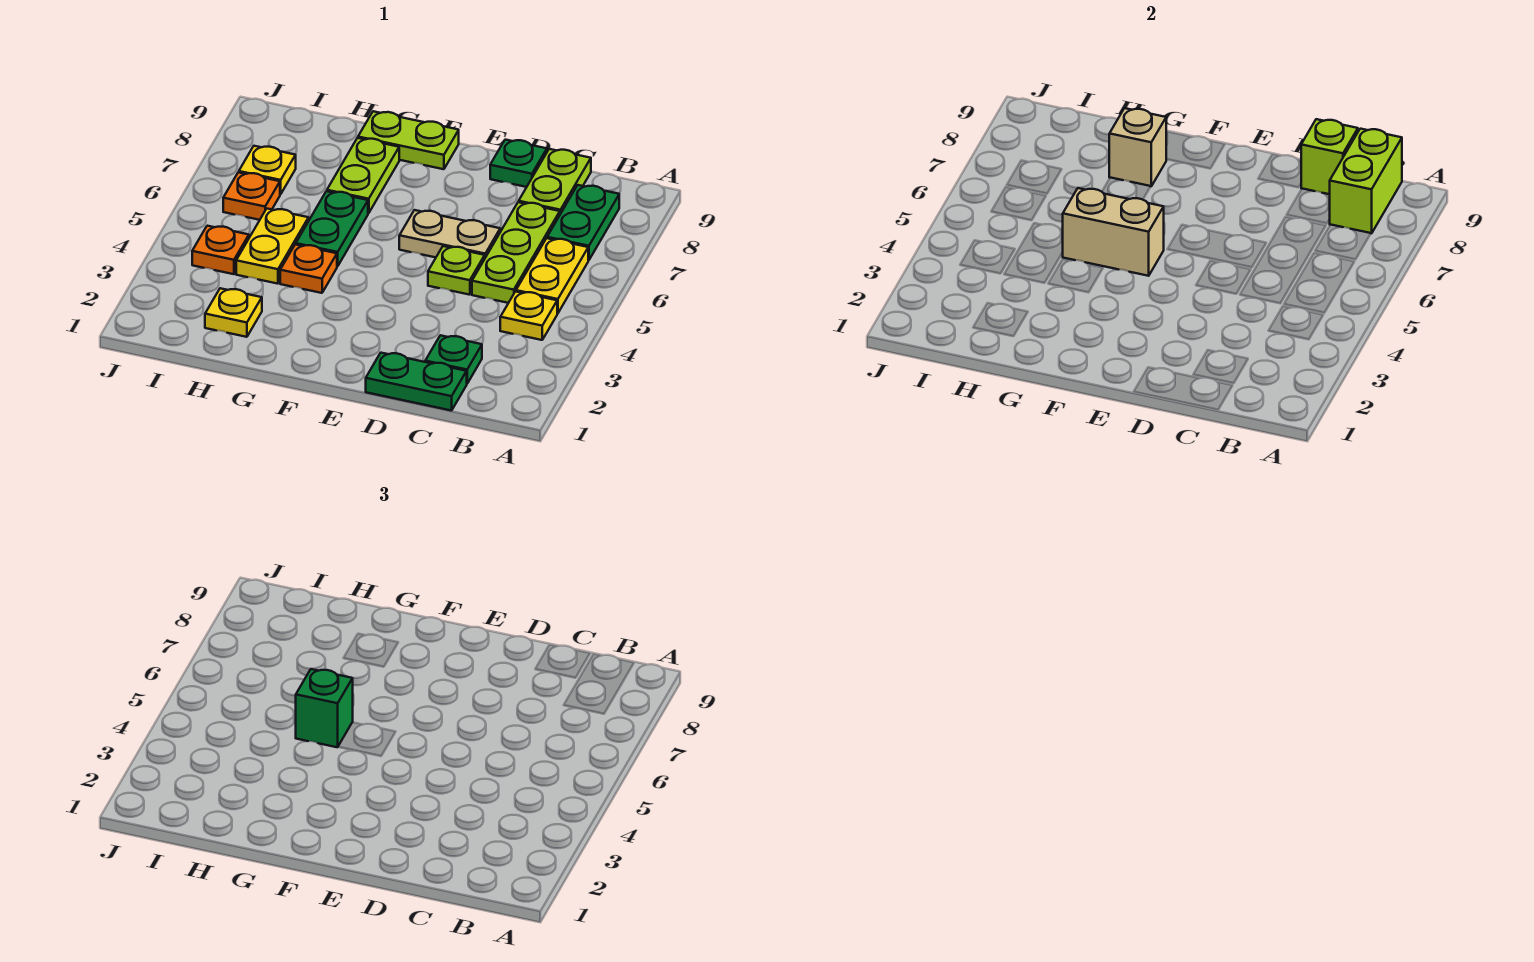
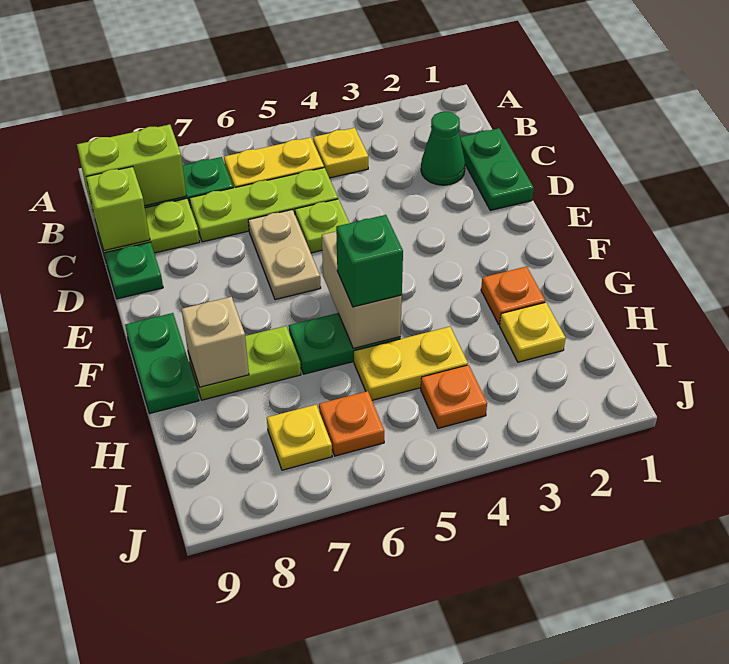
green plate C2 level 1 -> green cone C2 level 1
lime plate F9:G9 level 1 -> green plate F9:G9 level 1
orange plate G4 level 1 -> orange plate G2 level 1

